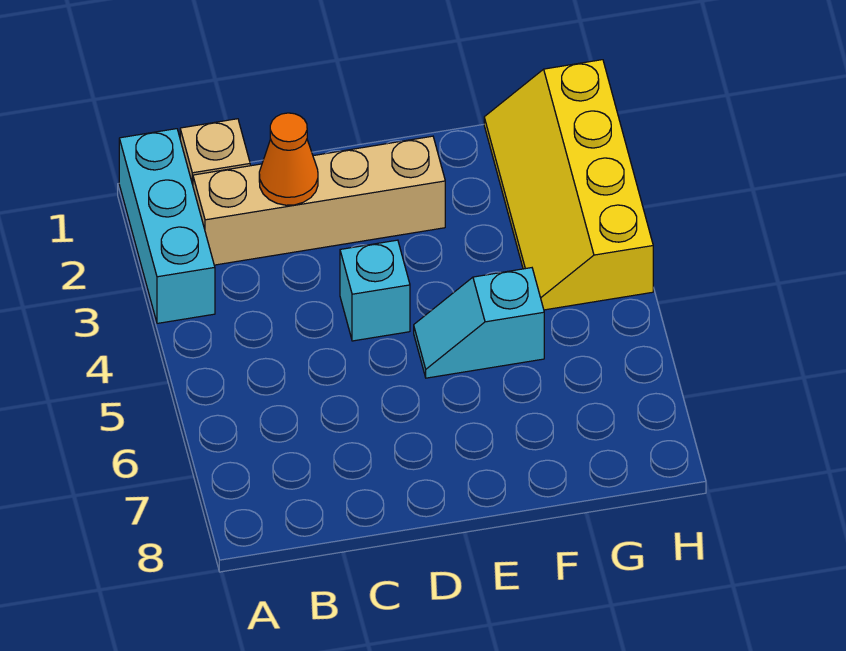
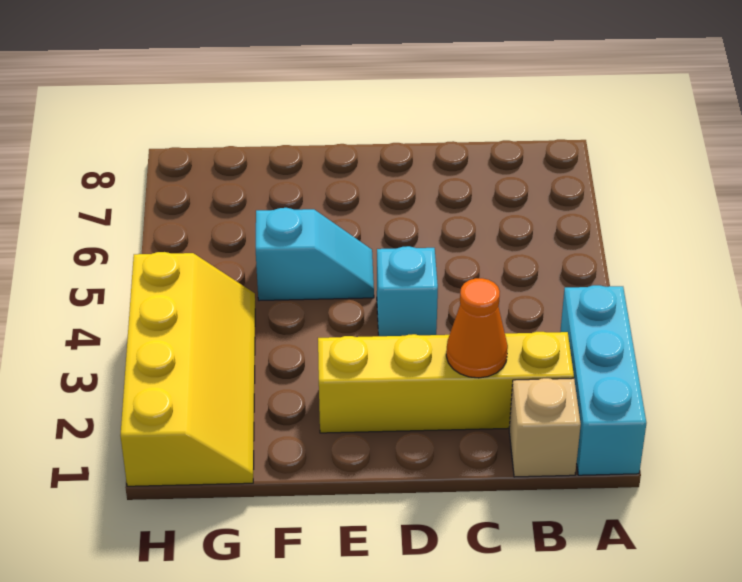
tan brick B2:E2 level 1 -> yellow brick B2:E2 level 1

